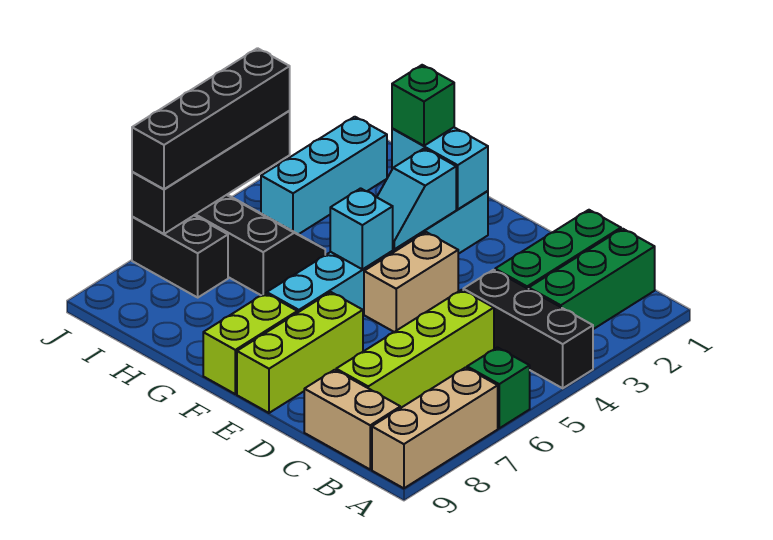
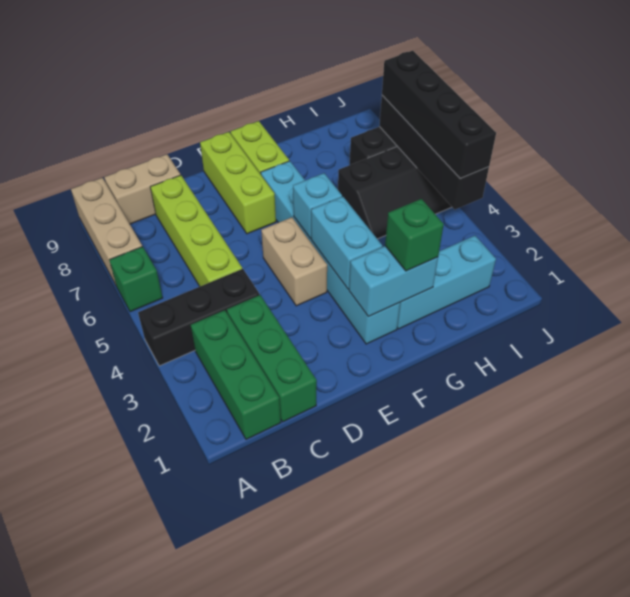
cyan slope F3:F4 level 2 top 3 -> cyan brick F3:F4 level 2
cyan brick I2:I4 level 1 -> cyan brick G2:I2 level 1

